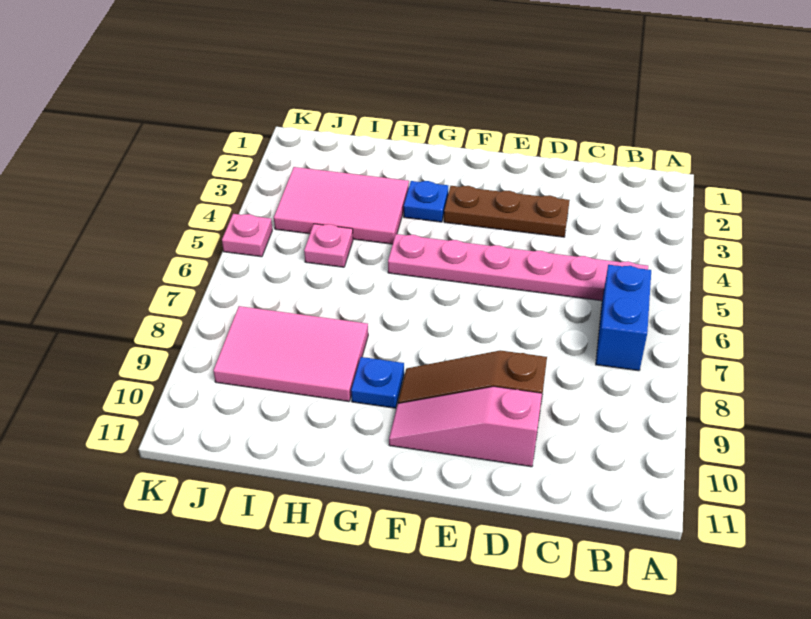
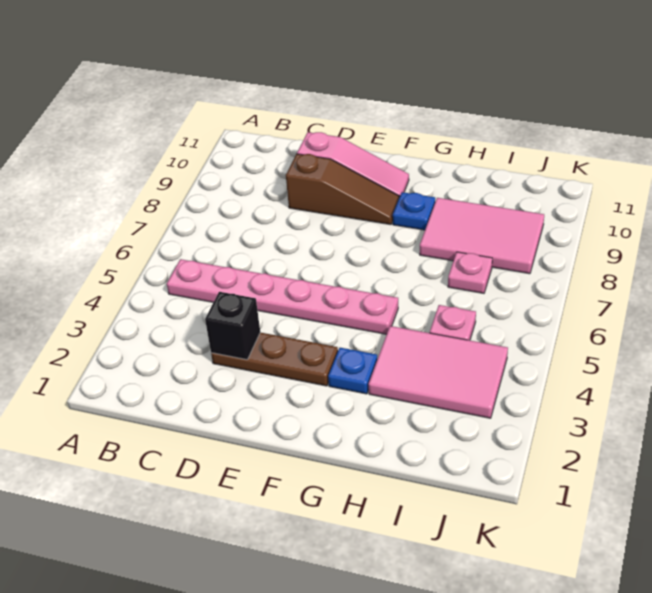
blue brick B6:B7 level 1 -> none
none -> black brick D3 level 2
pink plate K5 level 1 -> pink plate I7 level 1

